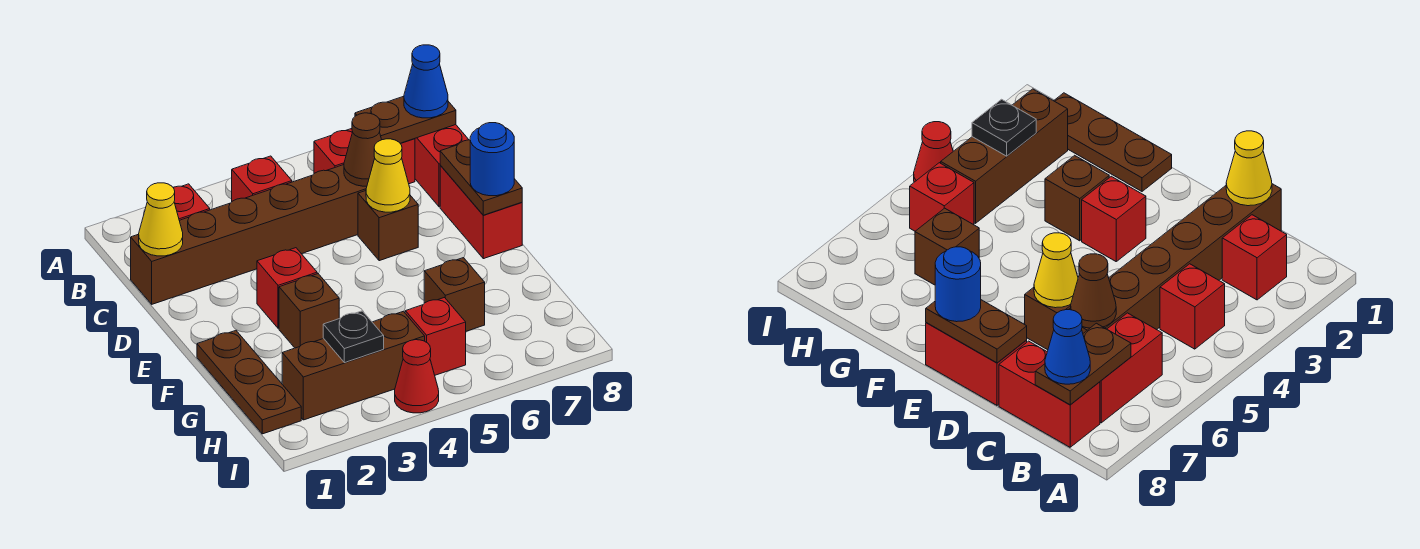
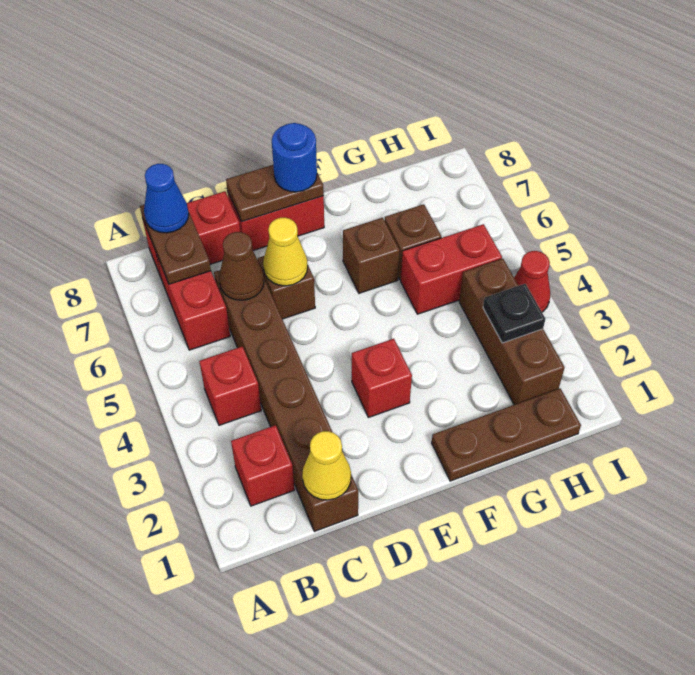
brown brick F3 level 1 -> brown brick F6 level 1
red brick H5 level 1 -> red brick G5:H5 level 1

